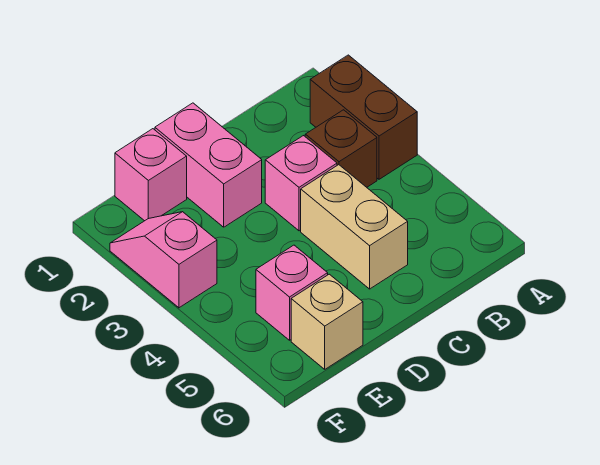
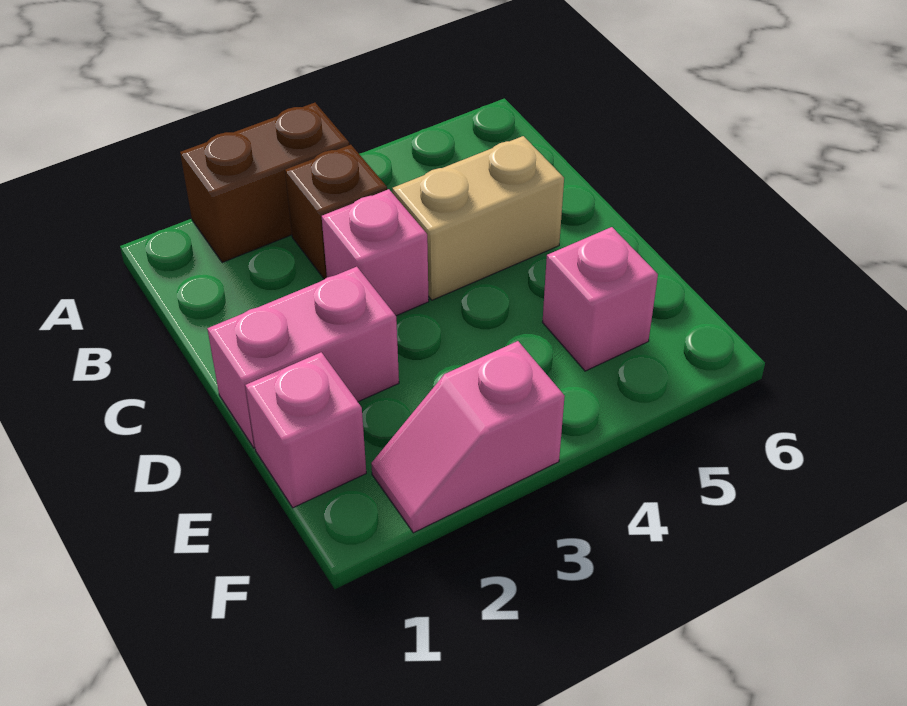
tan brick E6 level 1 -> none

